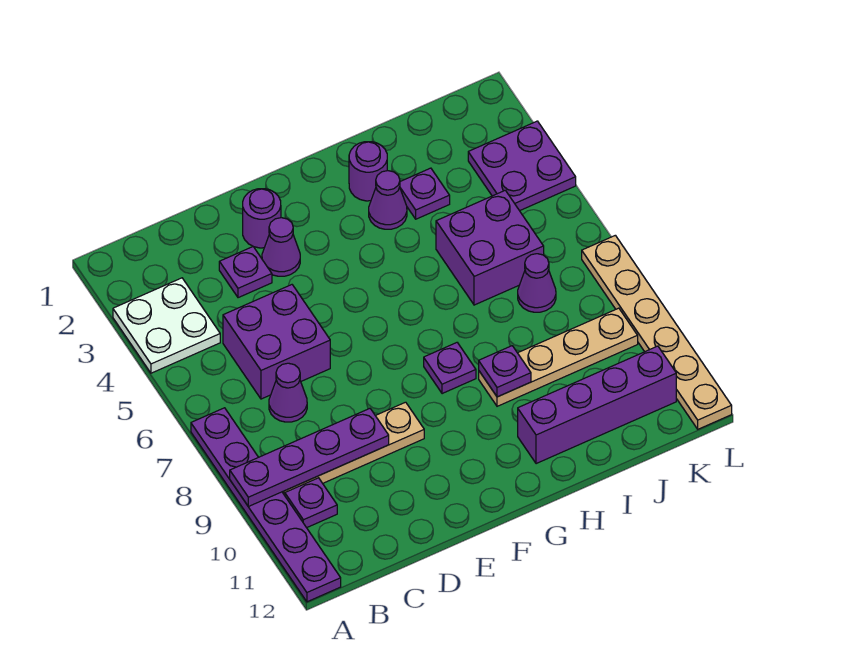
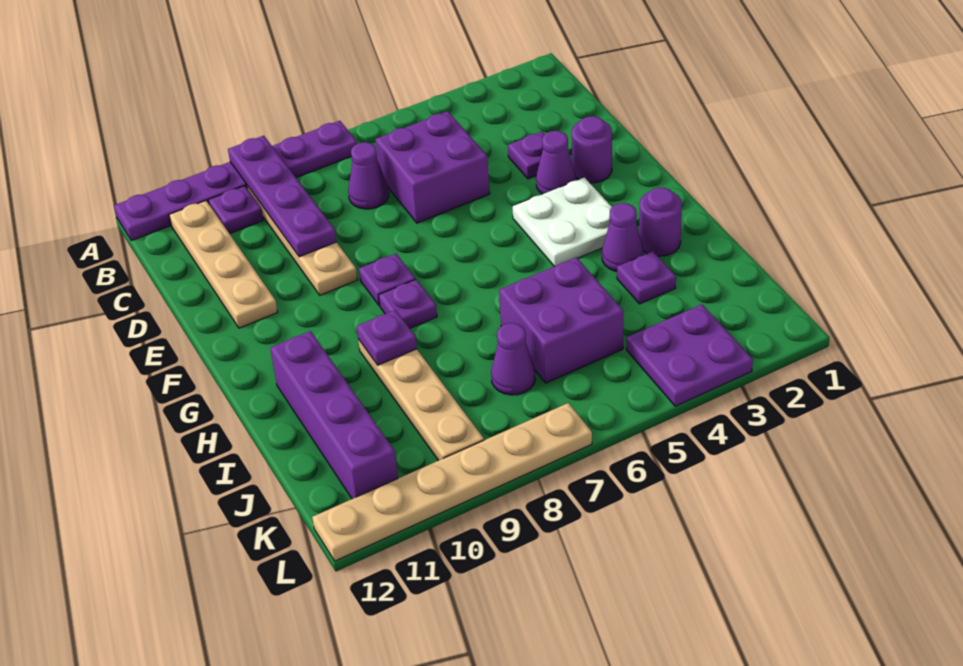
white plate A3:B4 level 1 -> white plate F3:G4 level 1
none -> tan plate B11:E11 level 1
none -> purple plate F8 level 1

